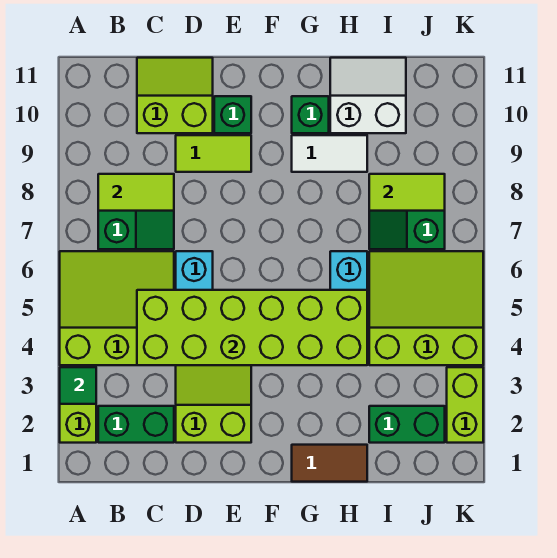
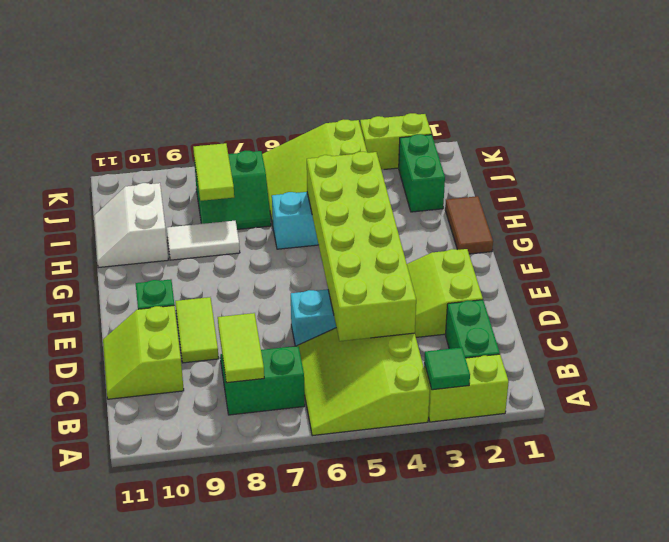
white tile G9:H9 level 1 -> white tile H8:H9 level 1
green brick G10 level 1 -> none

